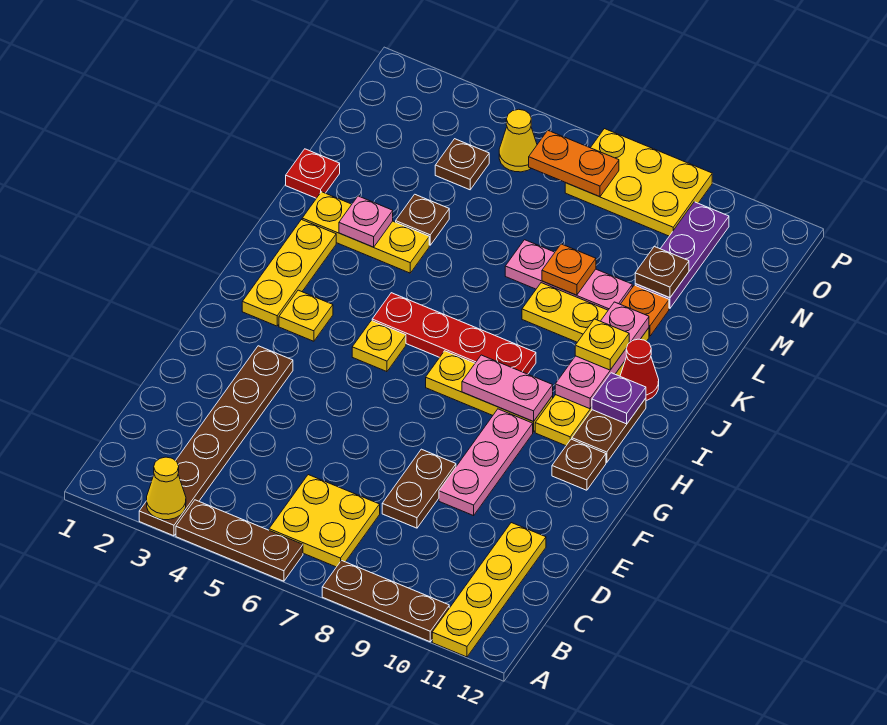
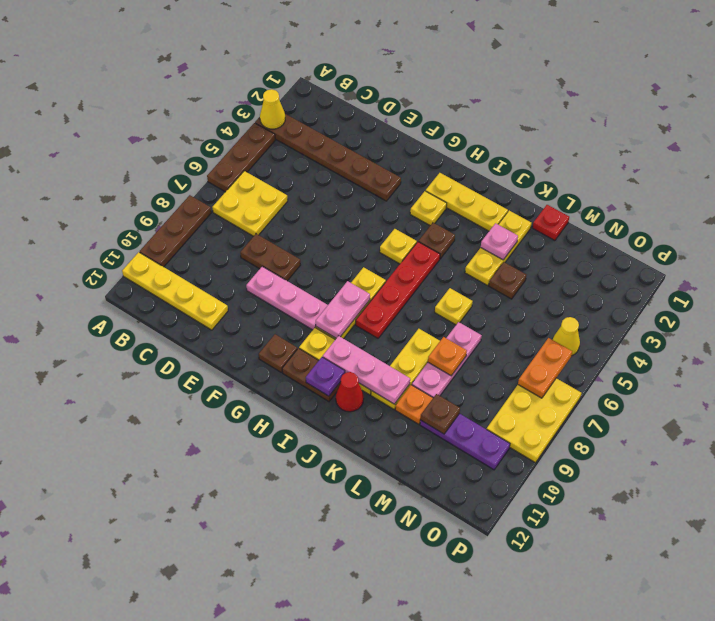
yellow plate J10 level 3 -> yellow plate K6 level 1
brown plate N4 level 1 -> brown plate I4 level 1

